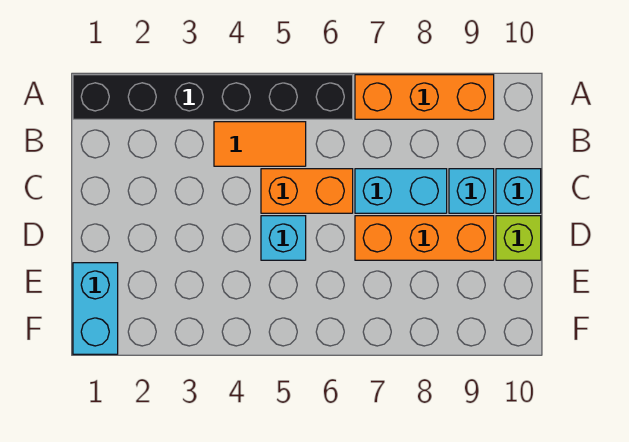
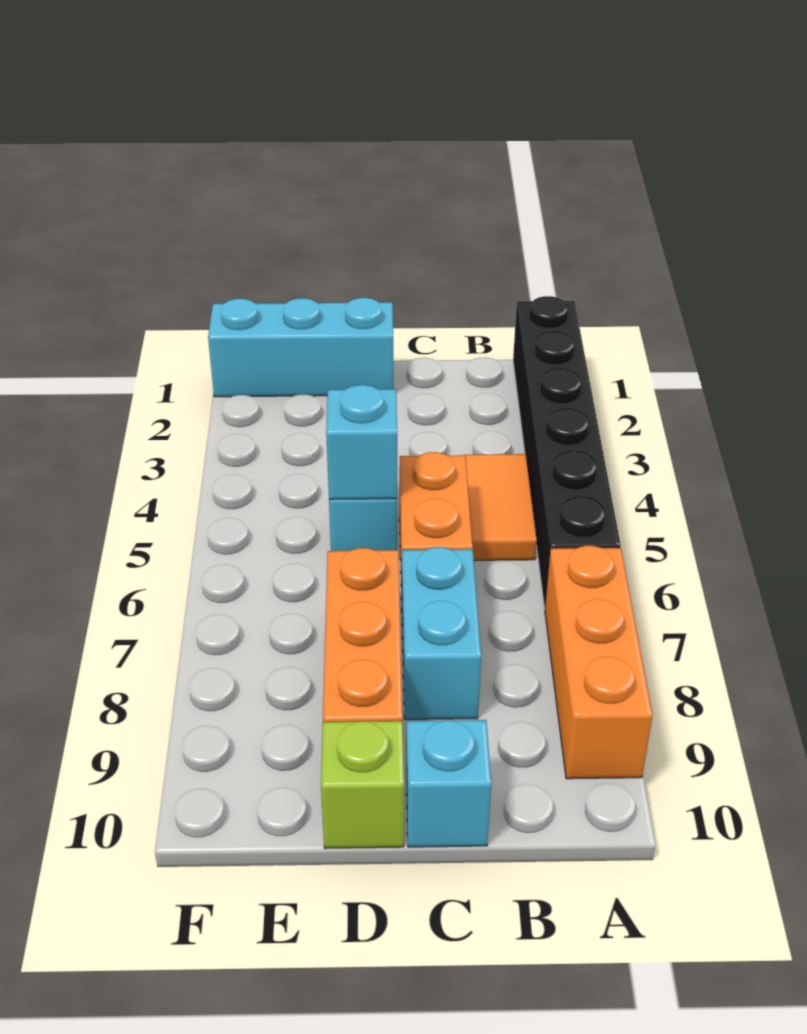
cyan brick C9 level 1 -> cyan brick D5 level 2
cyan brick E1:F1 level 1 -> cyan brick D1:F1 level 1

